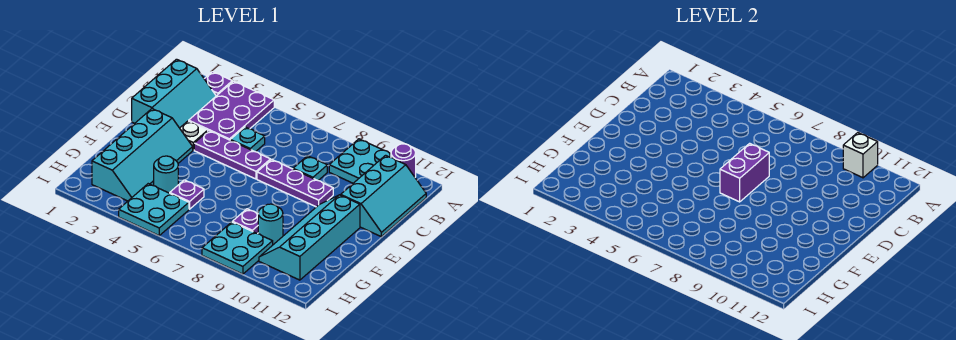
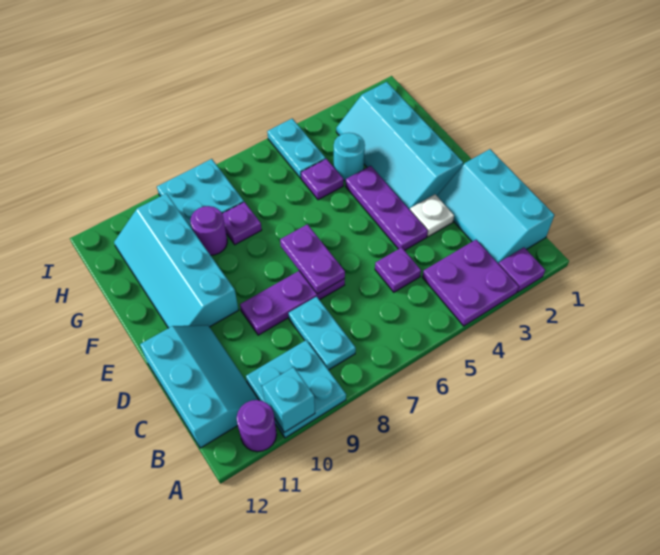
purple plate A3:C4 level 1 -> purple plate A3:B4 level 1
white brick A10 level 2 -> cyan brick A10 level 2
cyan slope B11:D12 level 1 top 11 -> cyan slope B11:D12 level 1 top 12
cyan plate C5 level 1 -> purple plate C5 level 1
cyan plate C8 level 1 -> cyan plate B8:C8 level 1
purple plate D4:D6 level 1 -> purple plate D4:F4 level 1
purple brick D7:E7 level 2 -> purple plate D7:E7 level 2
cyan slope E10:H11 level 1 top 11 -> cyan slope E10:H11 level 1 top 10
cyan round brick G9 level 1 -> purple round brick G9 level 1
cyan plate H4:I5 level 1 -> cyan plate H5:I5 level 1

